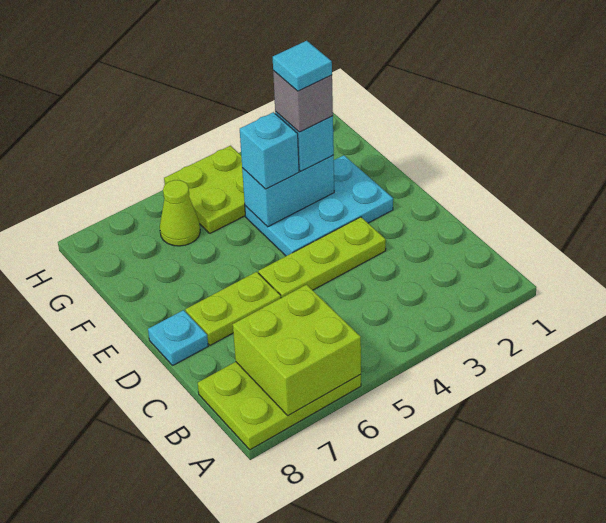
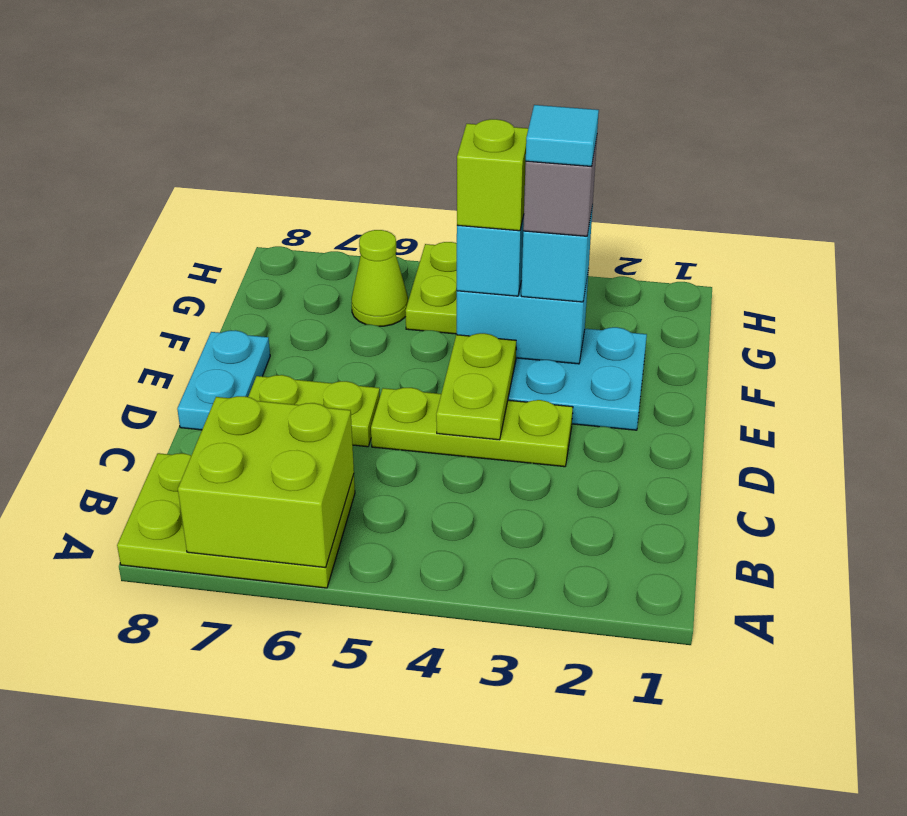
none -> lime plate D4:E4 level 2
cyan plate D8 level 1 -> cyan plate D8:E8 level 1
none -> lime brick F4 level 4

